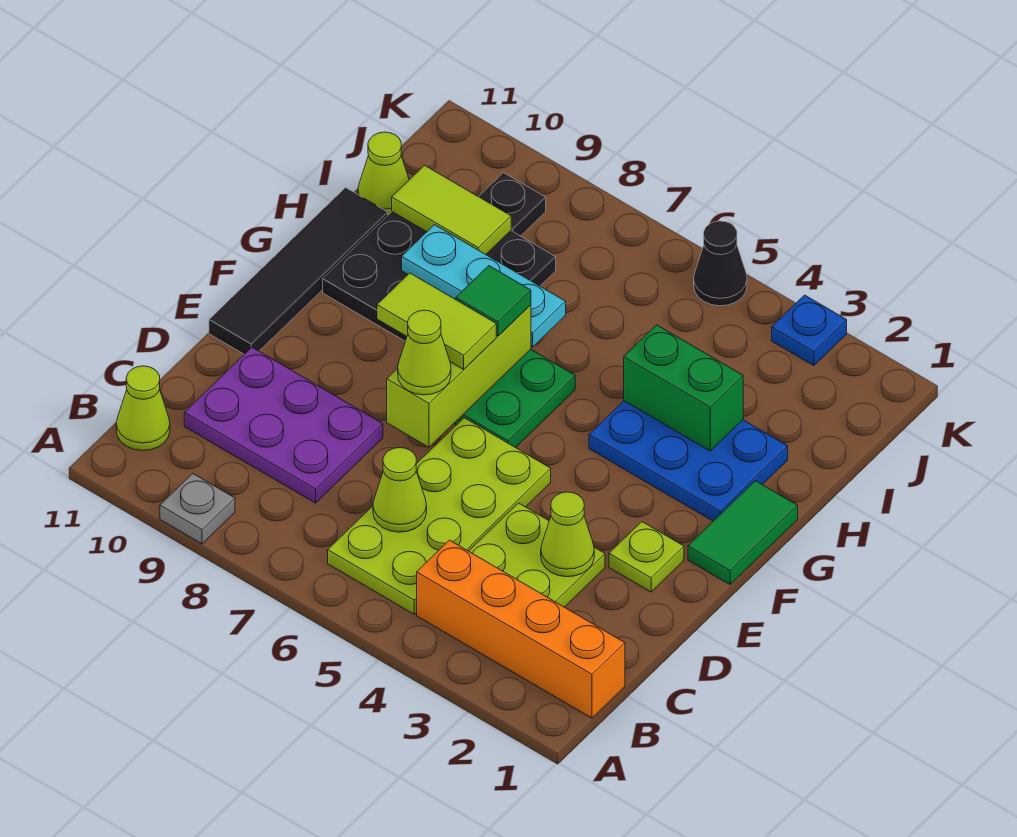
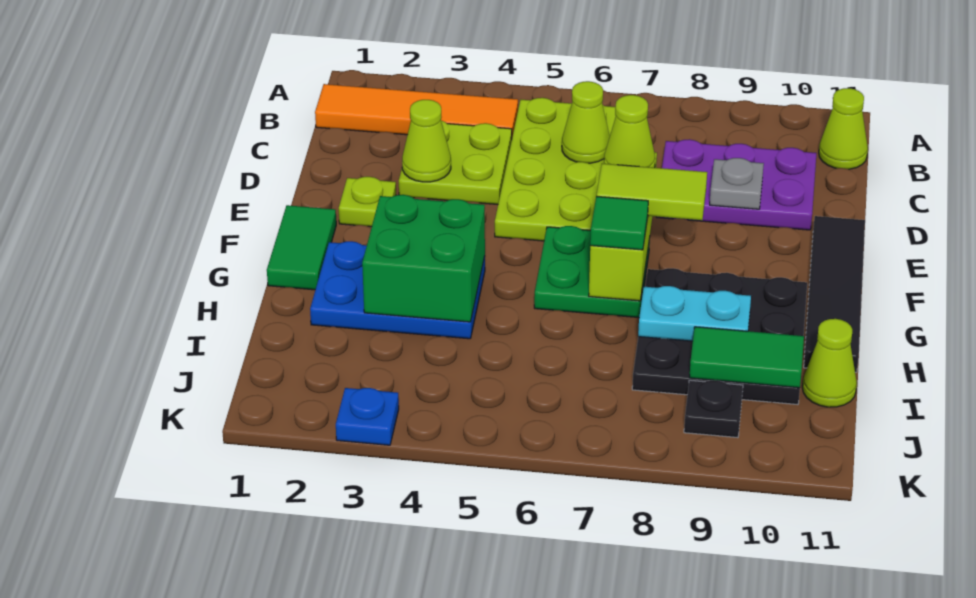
grey plate A9 level 1 -> grey plate D9 level 2
orange brick B1:B4 level 1 -> orange tile B1:B4 level 1
green brick H3:H4 level 2 -> green brick G3:H4 level 2
cyan plate H7:H9 level 2 -> cyan plate H8:H9 level 2
lime tile I9:I10 level 2 -> green tile I9:I10 level 2
black cone K5 level 1 -> none

